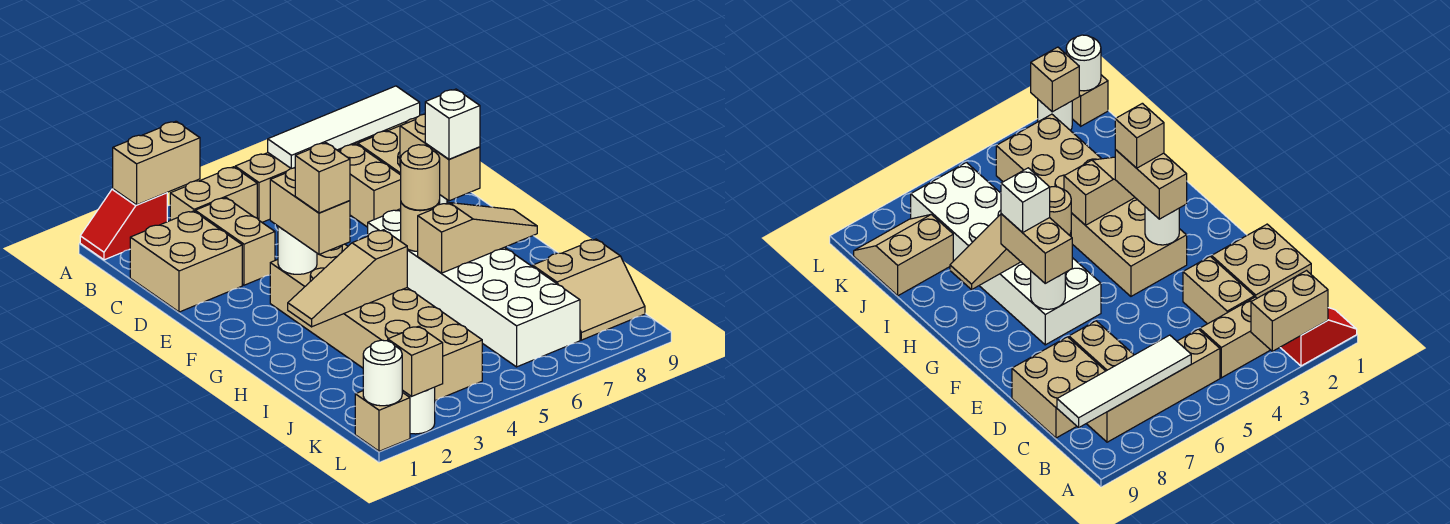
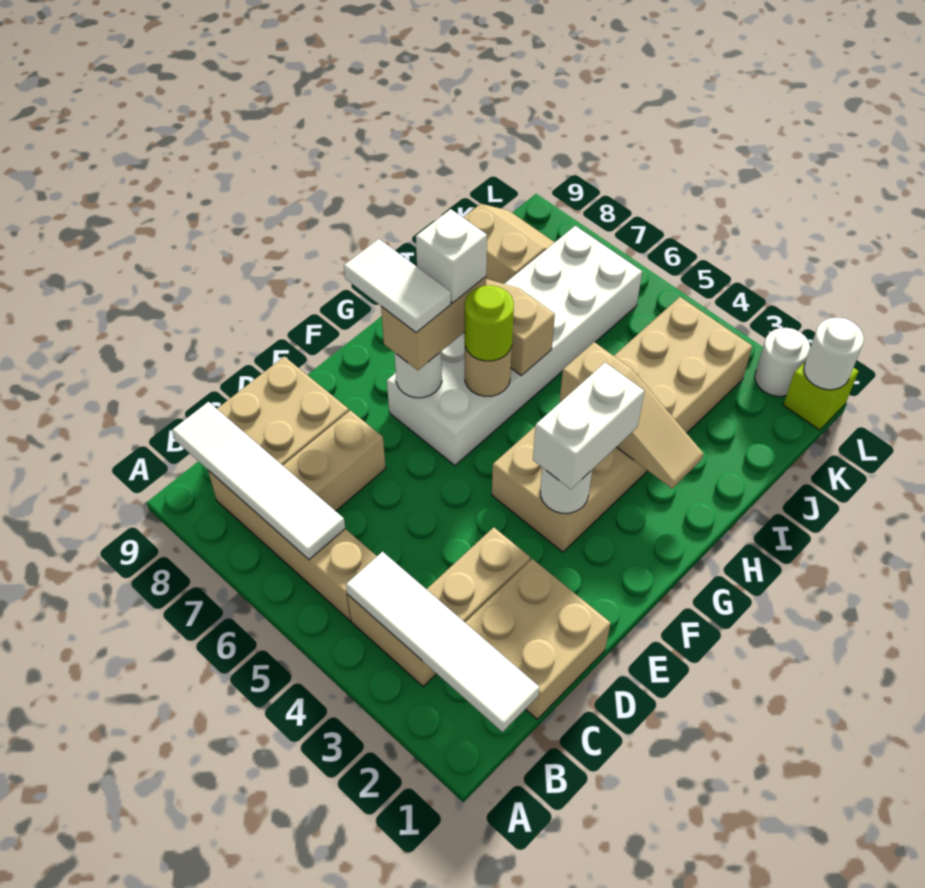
red slope A1:A2 level 1 top 2 -> none
tan brick A2:A3 level 2 -> none
none -> white tile B1:B4 level 2
tan brick F3:G3 level 3 -> white brick F3:G3 level 3
none -> white tile F7:F8 level 4
tan brick G3 level 4 -> none
tan round brick G6 level 3 -> lime round brick G6 level 3
tan brick L1 level 1 -> lime brick L1 level 1
tan brick L2 level 2 -> none

